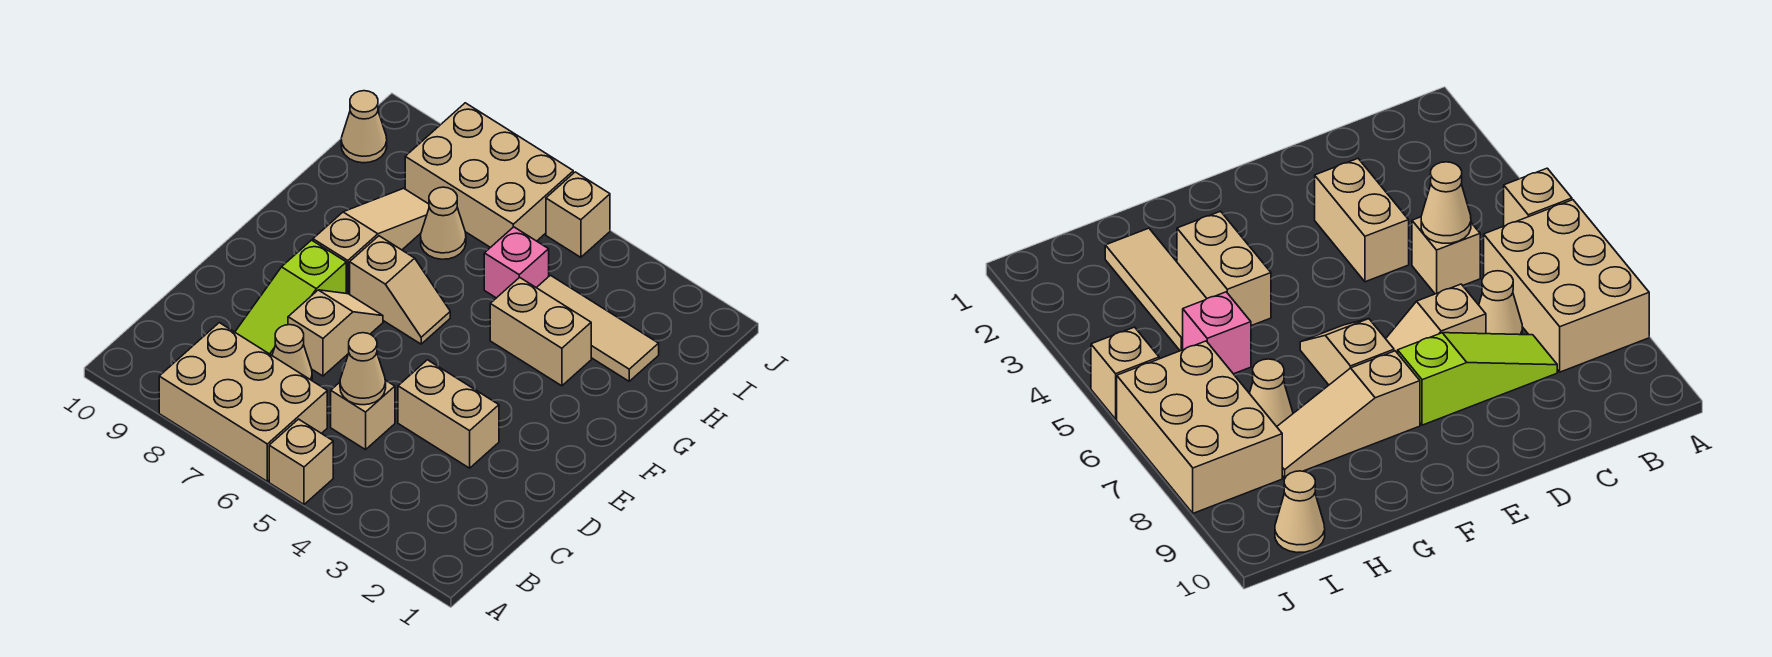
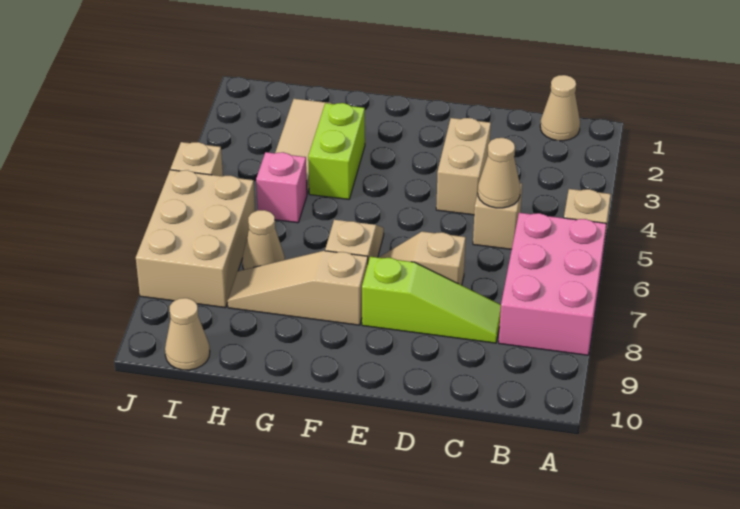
tan brick A6:B8 level 1 -> pink brick A6:B8 level 1
tan cone C7 level 1 -> tan cone B1 level 1
tan brick G3:G4 level 1 -> lime brick G3:G4 level 1

